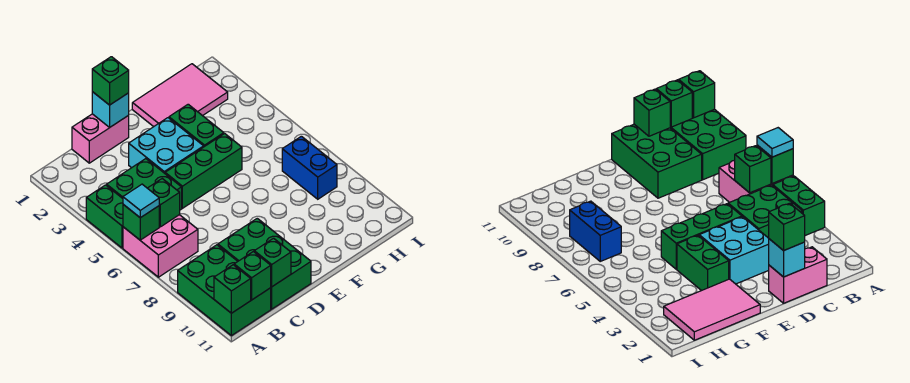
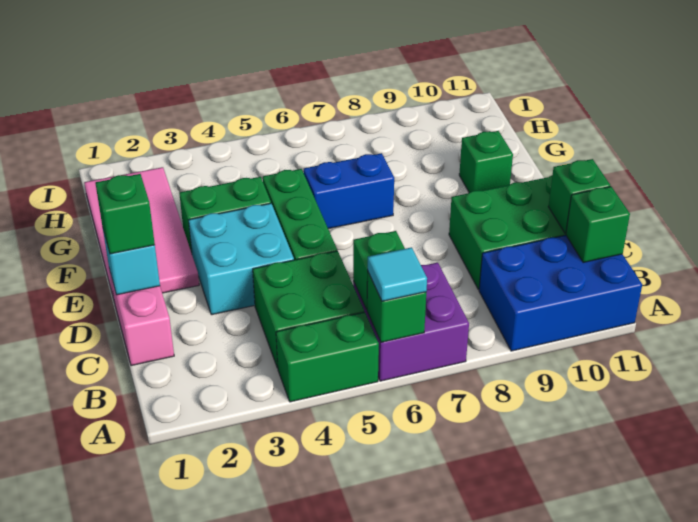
pink brick A6:B7 level 1 -> purple brick A6:B7 level 1
green brick A9:B11 level 1 -> blue brick A9:B11 level 1
green brick A11 level 2 -> green brick F10 level 1
pink tile F1:H2 level 1 -> pink tile E1:H2 level 1
blue brick H7:H8 level 1 -> blue brick F6:F7 level 1

